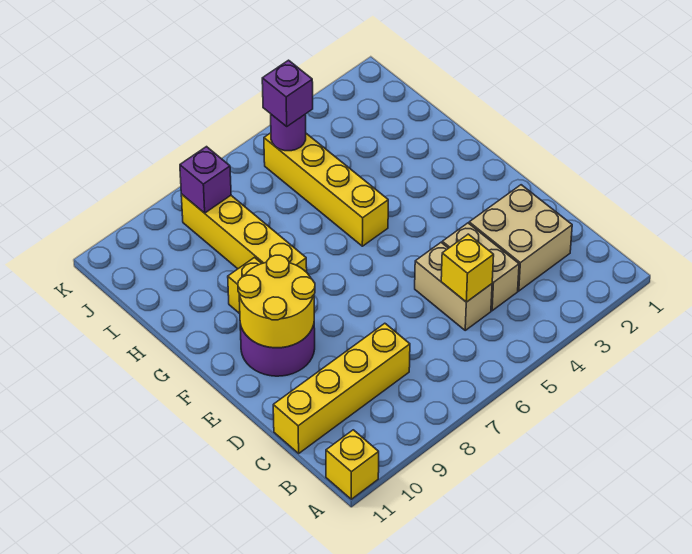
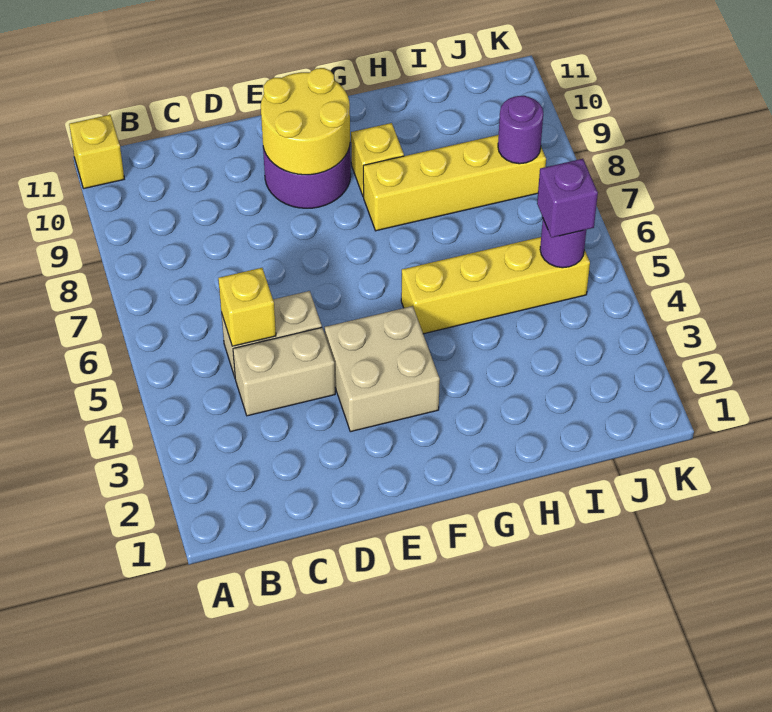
tan brick C2:D3 level 1 -> tan brick E3:F4 level 1
yellow brick C8:C11 level 1 -> none
purple brick J8 level 2 -> purple round brick J8 level 2

